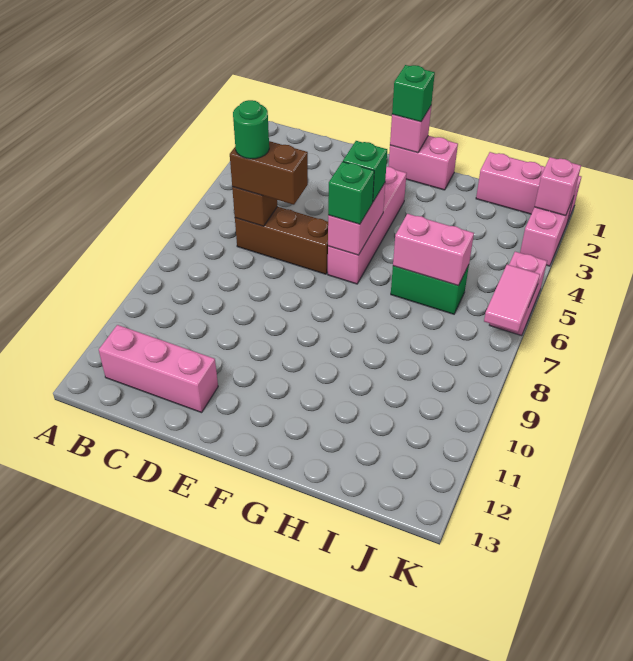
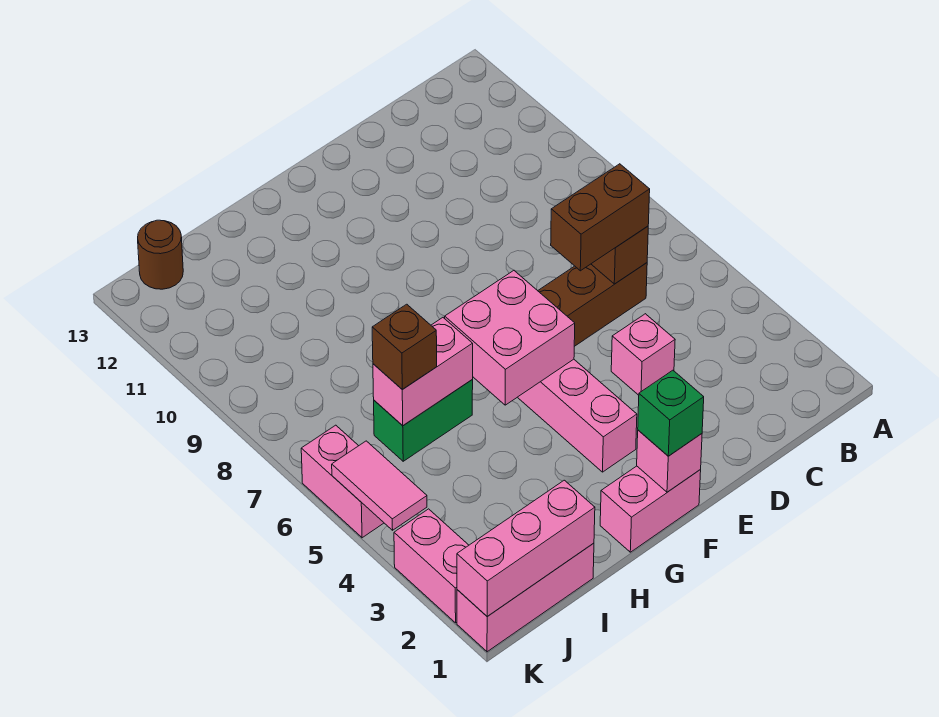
pink brick B12:D12 level 1 -> pink brick I1:K1 level 2
green round brick C6 level 4 -> none
pink brick F5:F6 level 2 -> pink brick F5:G6 level 2
green brick F5 level 3 -> none
green brick F6 level 3 -> none
none -> brown brick I6 level 3
none -> brown round brick J13 level 1
pink brick K2 level 2 -> pink brick D4 level 1
pink tile K6:K7 level 2 -> pink tile K4:K5 level 2

